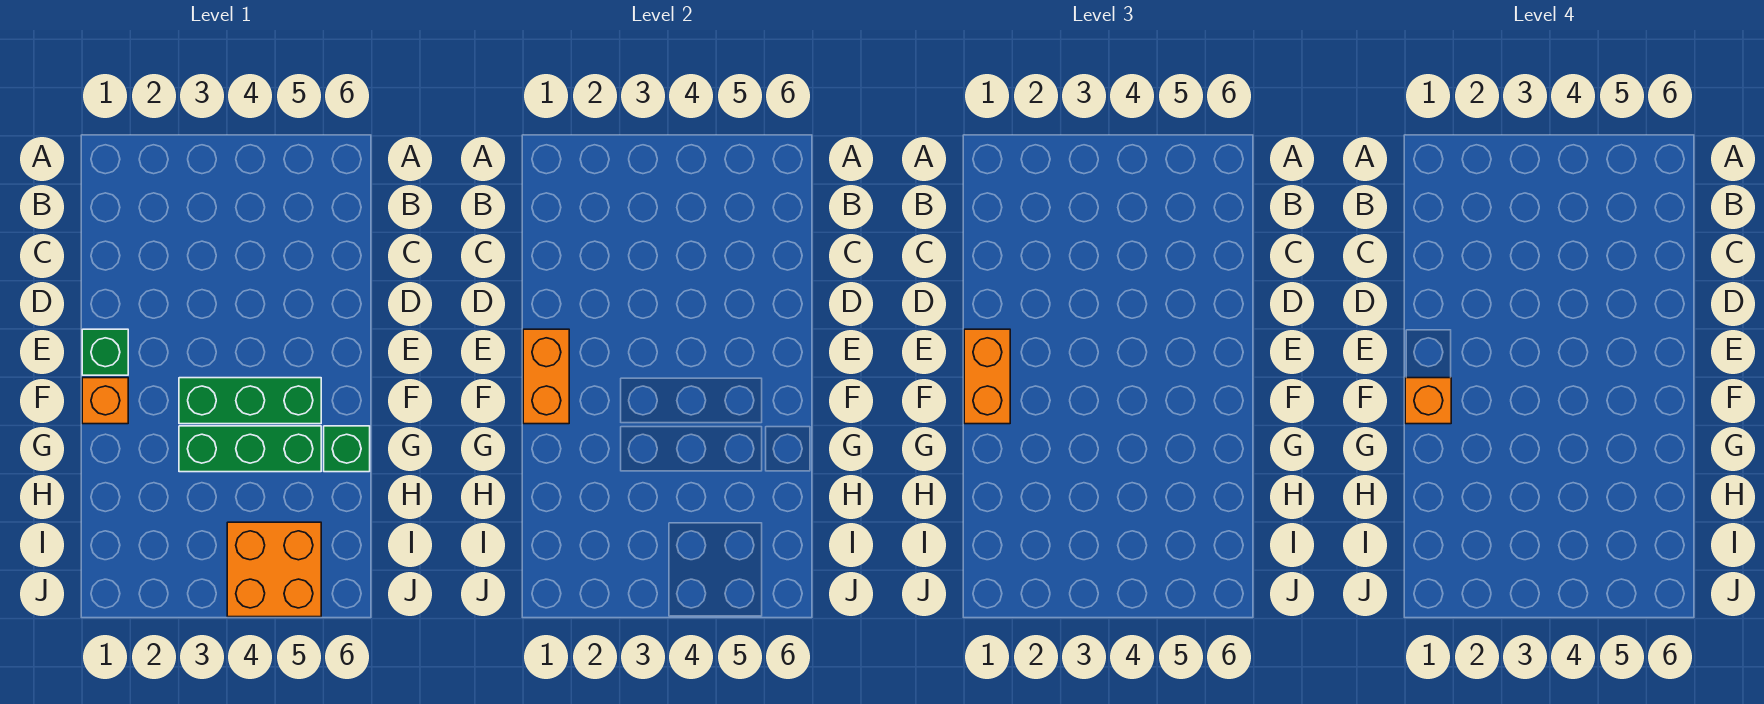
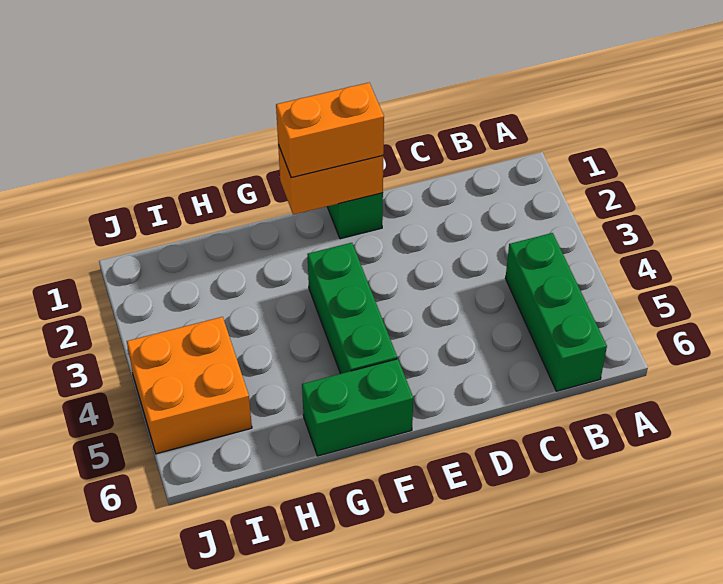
orange brick F1 level 1 -> none
orange brick F1 level 4 -> none
green brick G3:G5 level 1 -> green brick B4:B6 level 1
green brick G6 level 1 -> green brick F6:G6 level 1

